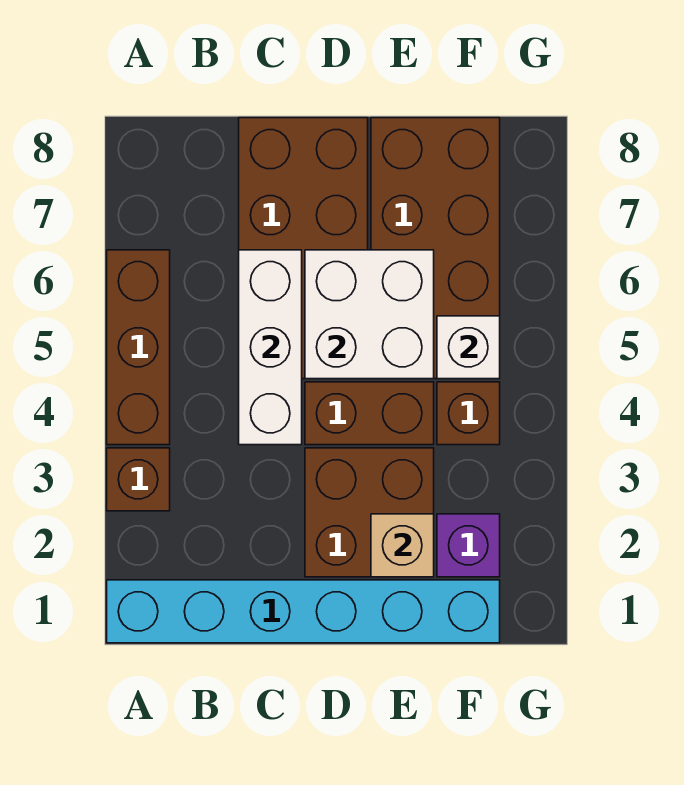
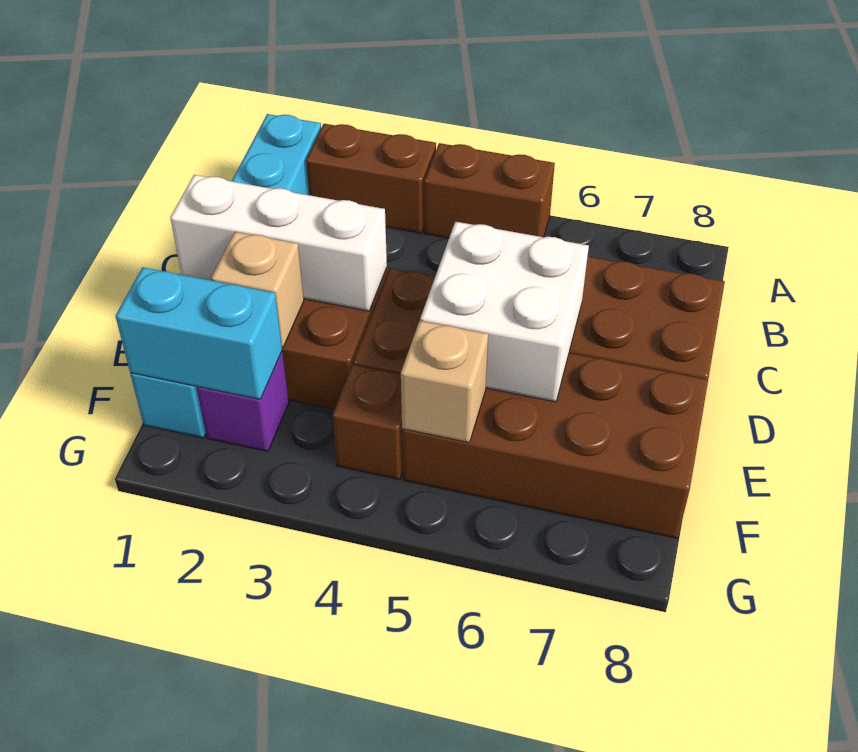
brown brick A3 level 1 -> brown brick A2:A3 level 1
brown brick A4:A6 level 1 -> brown brick A4:A5 level 1
white brick C4:C6 level 2 -> white brick D1:D3 level 2
none -> cyan brick F1:F2 level 2
white brick F5 level 2 -> tan brick F5 level 2

